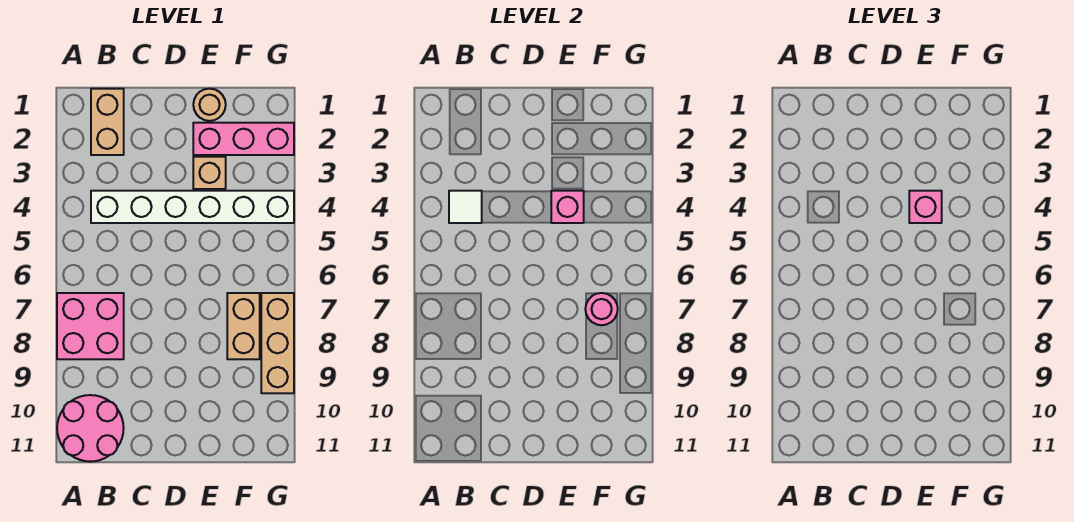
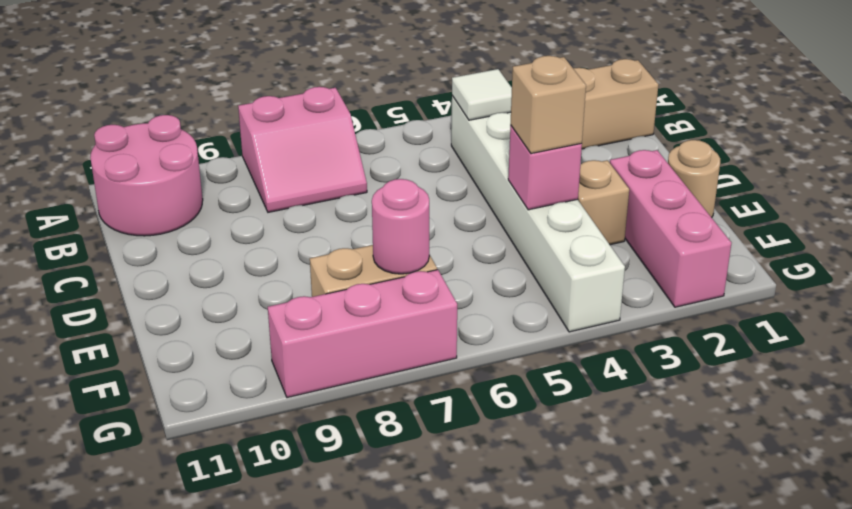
pink brick A7:B8 level 1 -> pink slope A7:B8 level 1 top A
pink brick E4 level 3 -> tan brick E4 level 3
tan brick G7:G9 level 1 -> pink brick G7:G9 level 1

